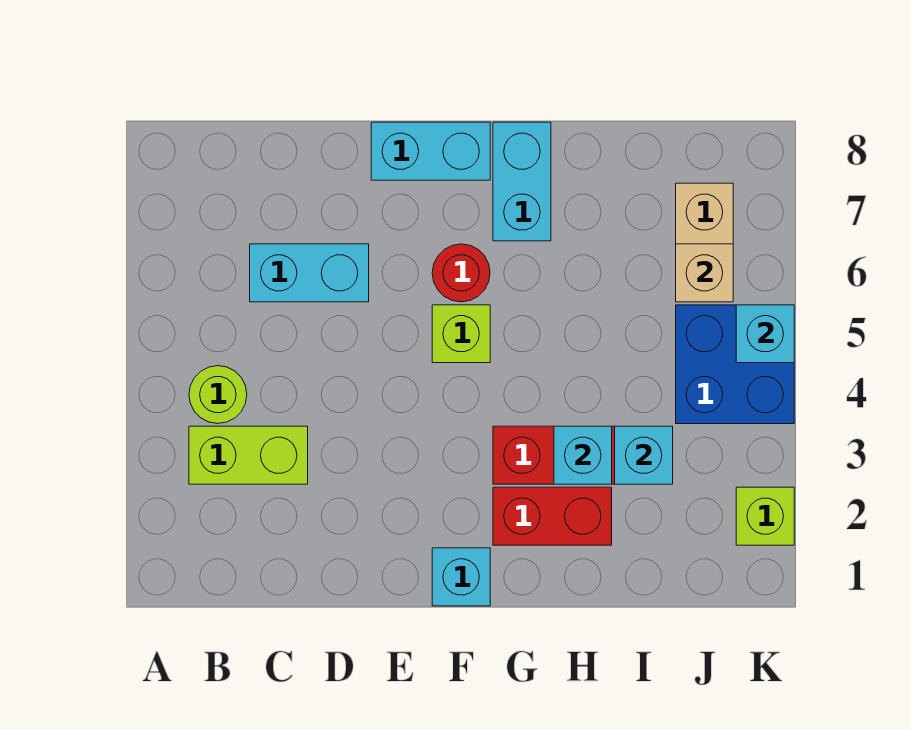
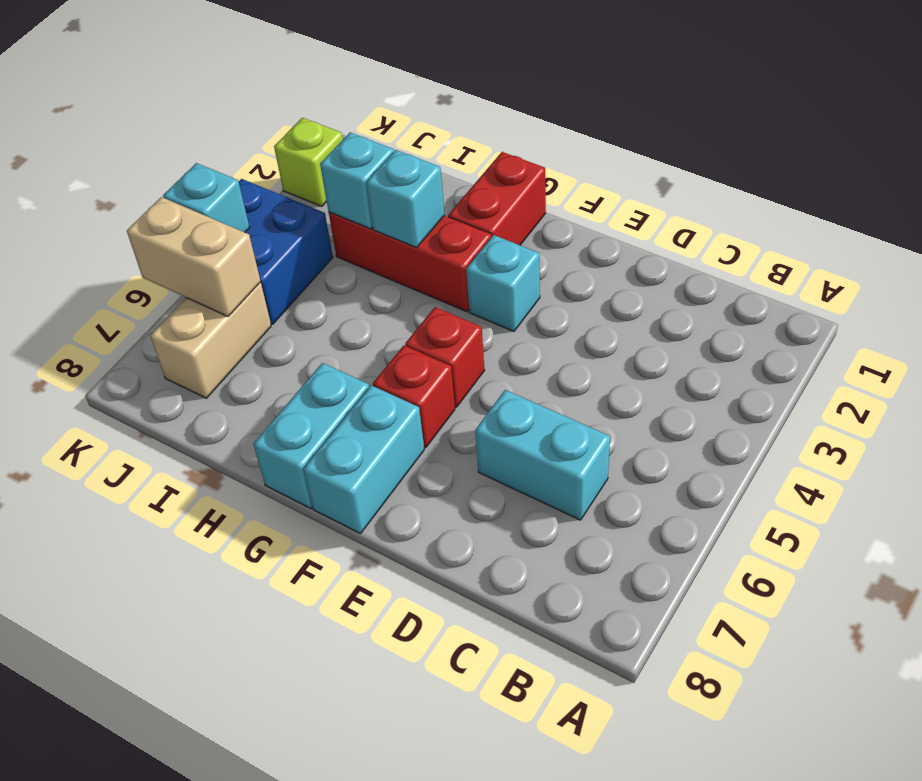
lime brick B3:C3 level 1 -> none
lime round brick B4 level 1 -> none
cyan brick E8:F8 level 1 -> cyan brick F7:F8 level 1
cyan brick F1 level 1 -> cyan brick F3 level 1
lime brick F5 level 1 -> red brick F5 level 1
red round brick F6 level 1 -> red brick F6 level 1
red brick G2:H2 level 1 -> red brick G1:G2 level 1
tan brick J6 level 2 -> tan brick J6:K6 level 2

